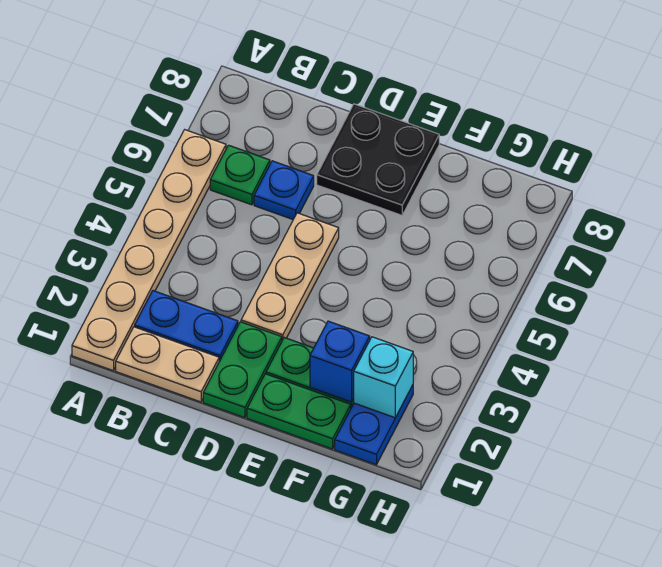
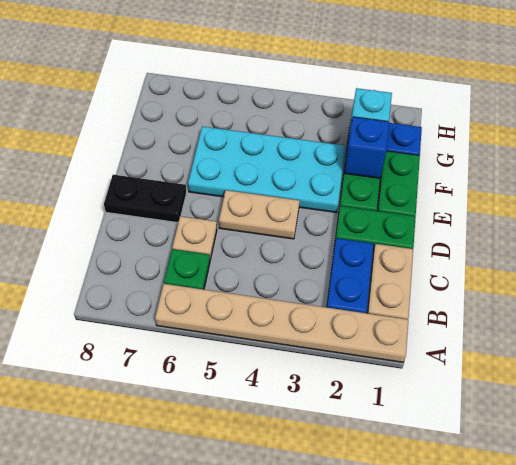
blue plate C6 level 1 -> tan plate C6 level 1
tan plate D3:D5 level 1 -> tan plate D4:D5 level 1
black plate D7:E8 level 1 -> black plate D7:D8 level 1
none -> cyan plate E3:F6 level 1

